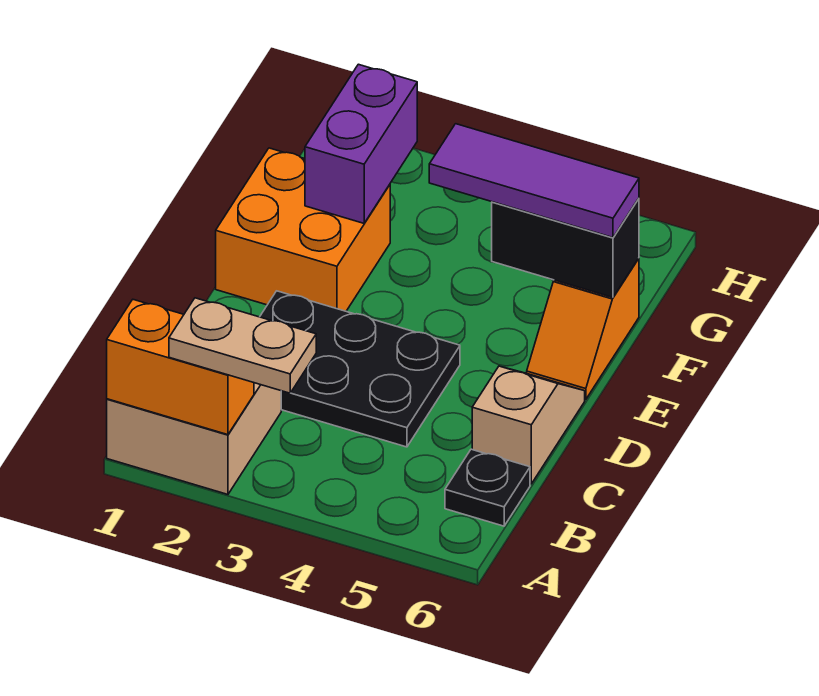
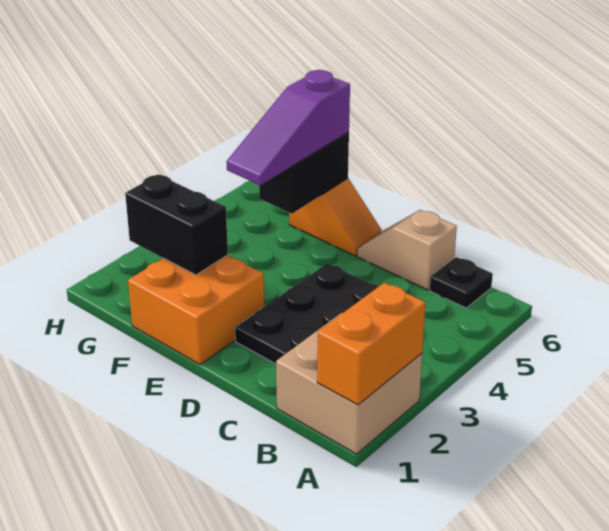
tan plate A2:A3 level 3 -> none
purple brick F2:G2 level 2 -> black brick F2:G2 level 2
purple tile F4:F6 level 3 -> purple slope F4:F6 level 3 top 6

